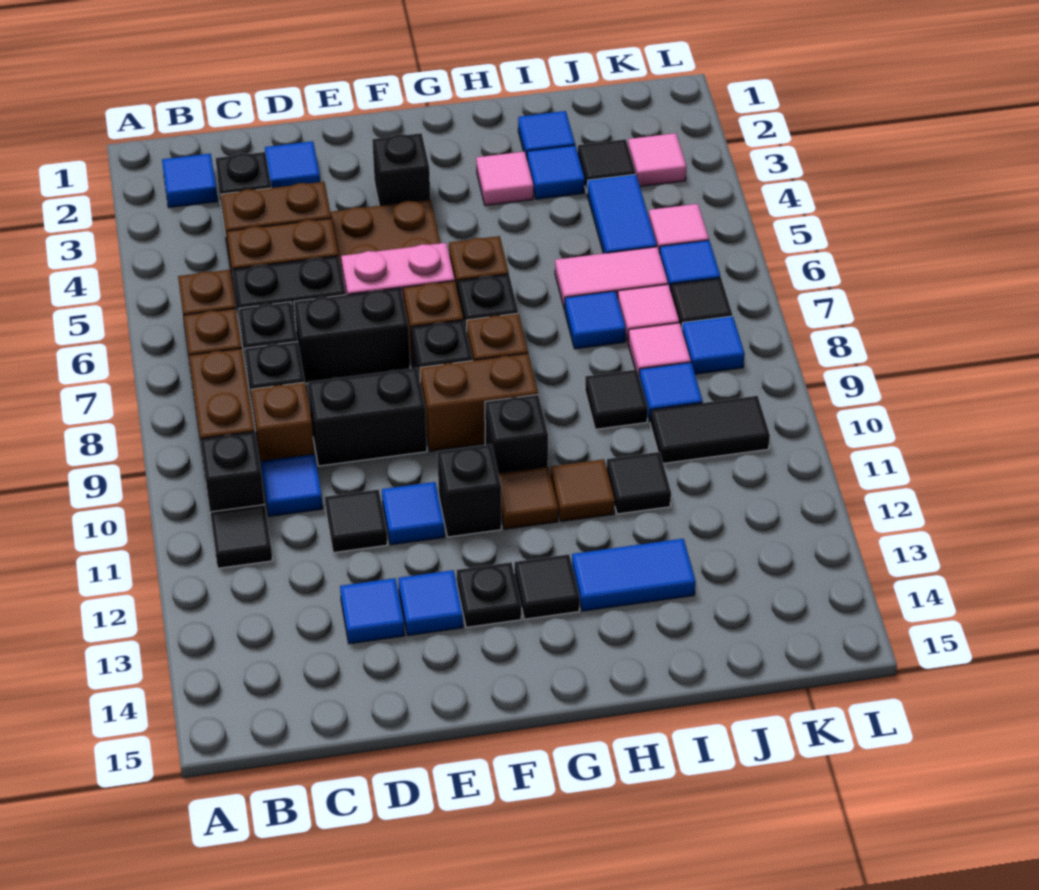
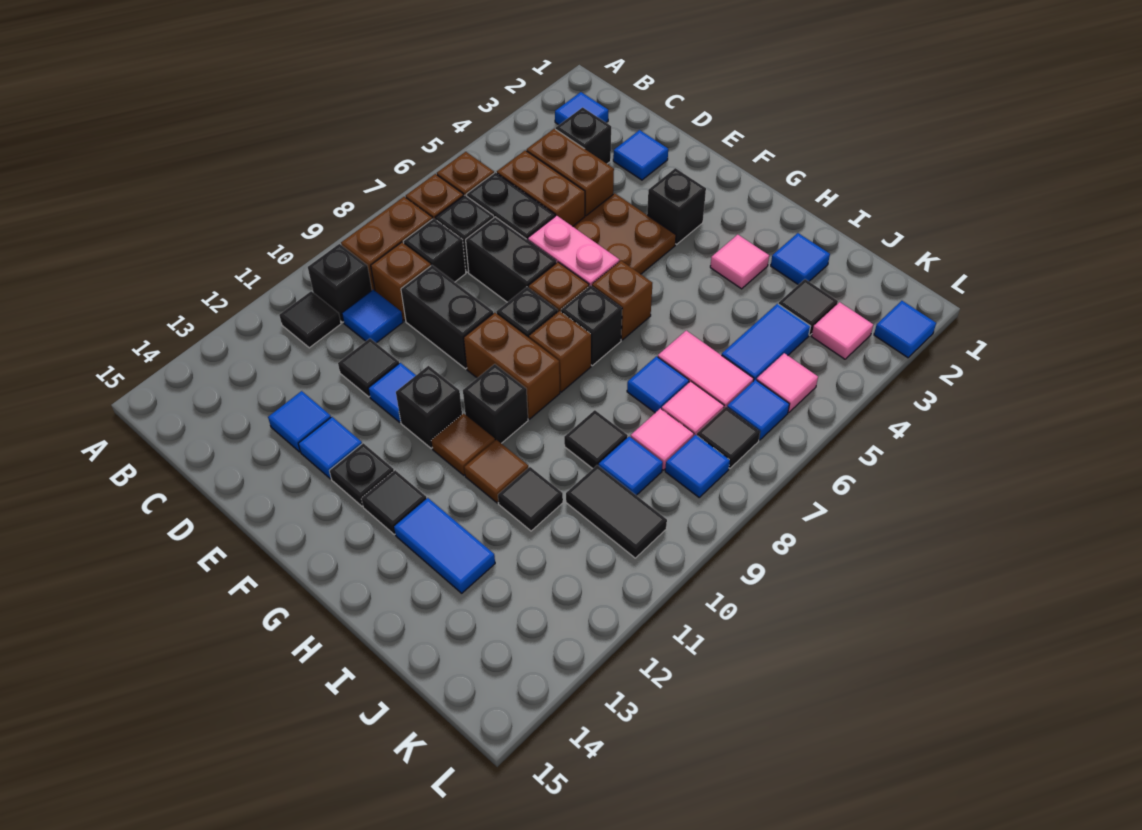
blue tile I3 level 1 -> blue tile L2 level 1

